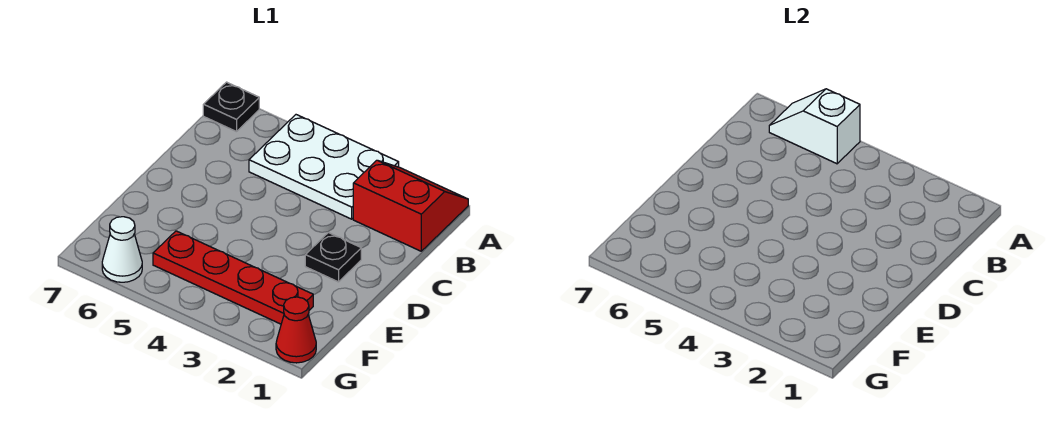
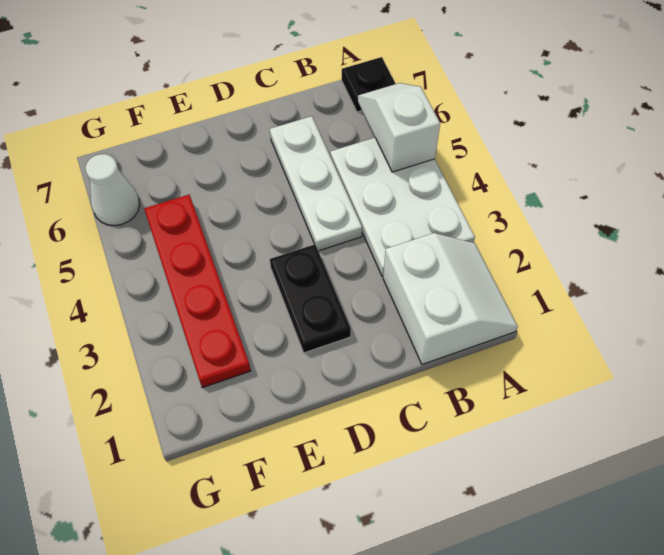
red slope A1:B2 level 1 top B -> white slope A1:B2 level 1 top B
none -> white plate C4:C6 level 1
black plate D2 level 1 -> black plate D2:D3 level 1
red cone G1 level 1 -> none

